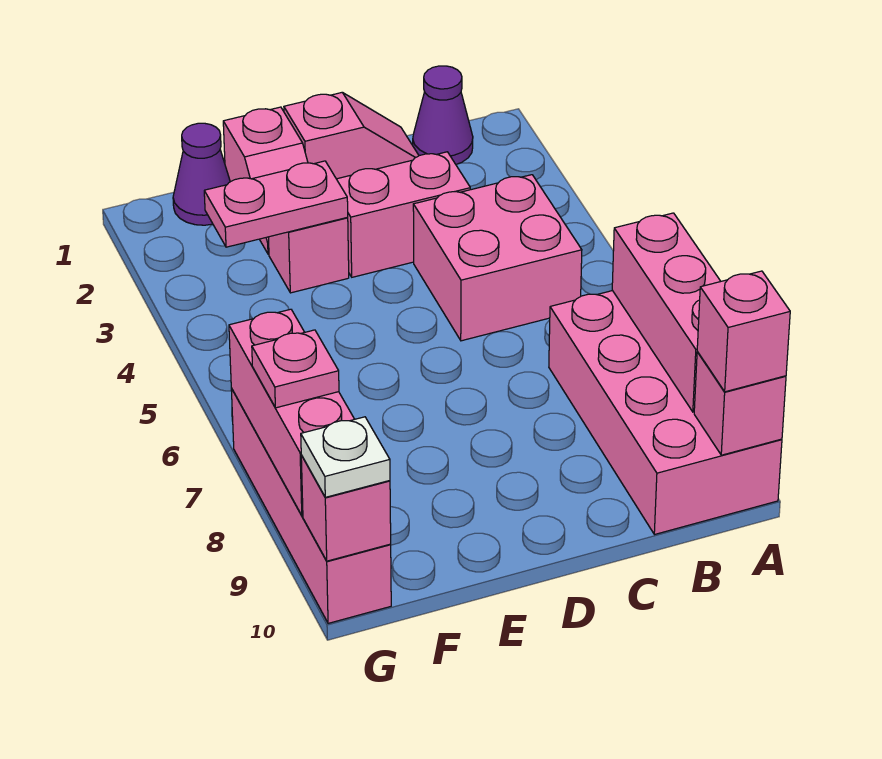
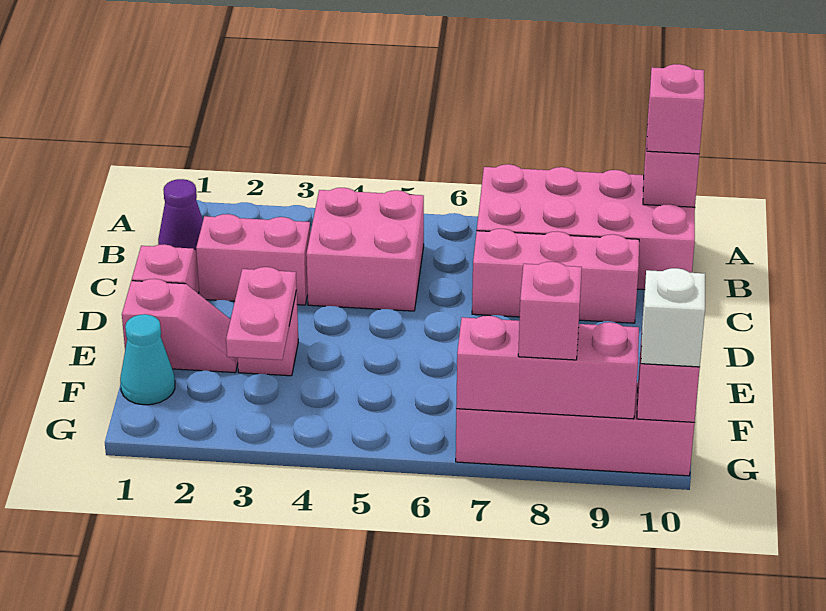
pink brick A7:A9 level 2 -> pink brick C7:C9 level 1
pink brick C3:D3 level 1 -> pink brick C2:C3 level 1
purple cone F1 level 1 -> cyan cone F1 level 1
pink plate G8 level 3 -> pink brick G8 level 3
white plate G10 level 3 -> white brick G10 level 3

